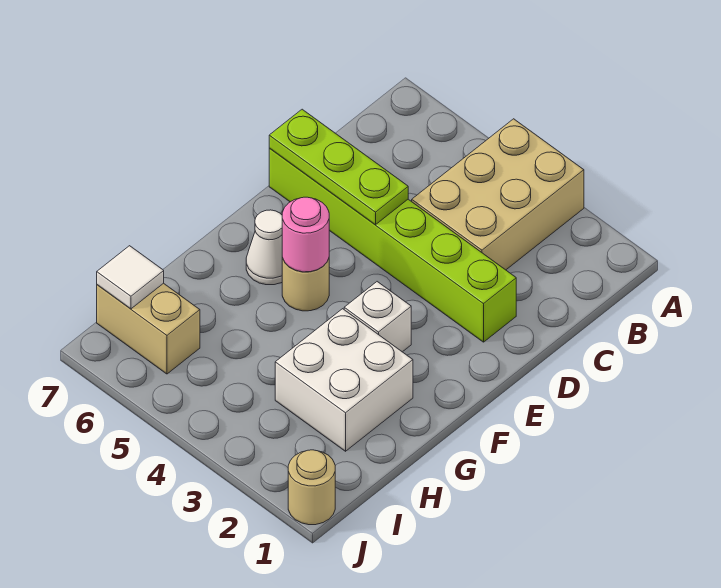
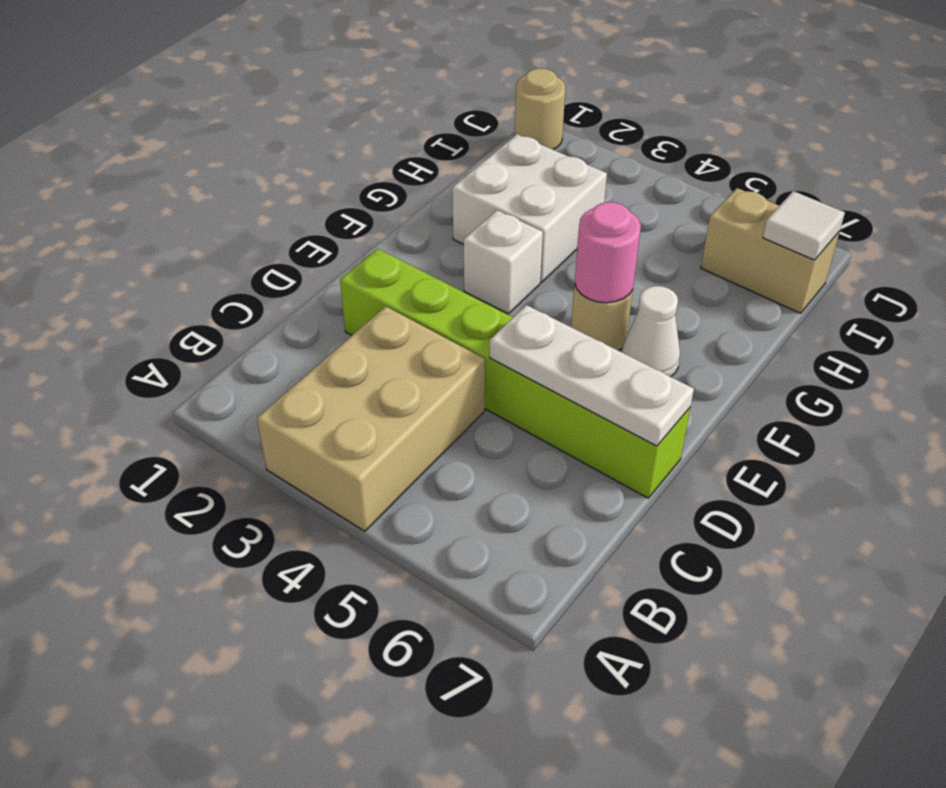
lime plate D5:D7 level 2 -> white plate D5:D7 level 2

